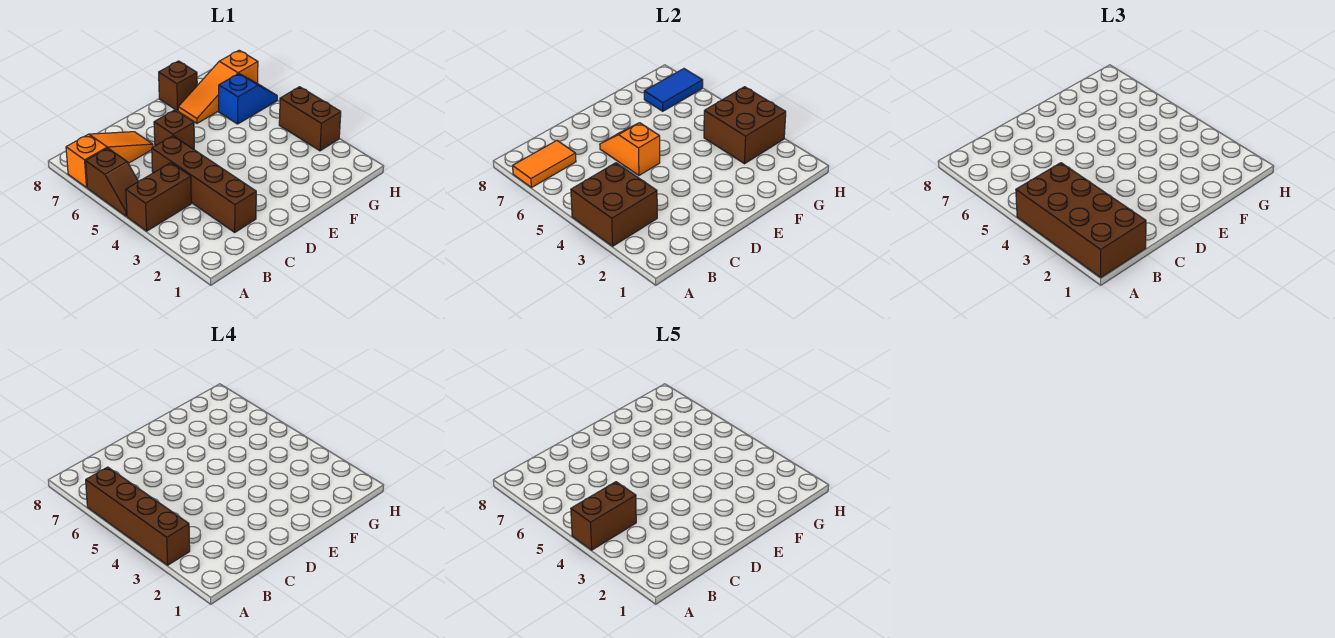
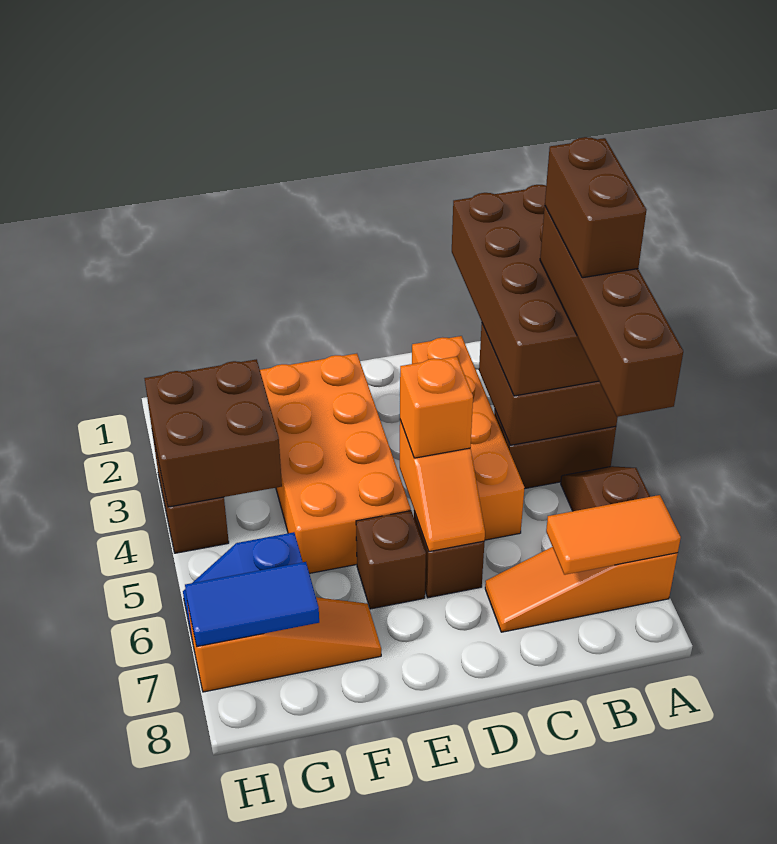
brown brick A4:B4 level 5 -> brown brick A3:A4 level 5
brown brick C2:C5 level 1 -> orange brick C2:C5 level 1
none -> orange brick D5 level 3
none -> orange brick E2:F5 level 1
brown brick F8 level 1 -> brown brick E6 level 1

